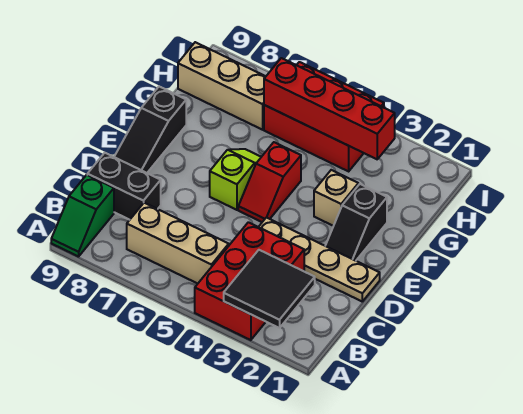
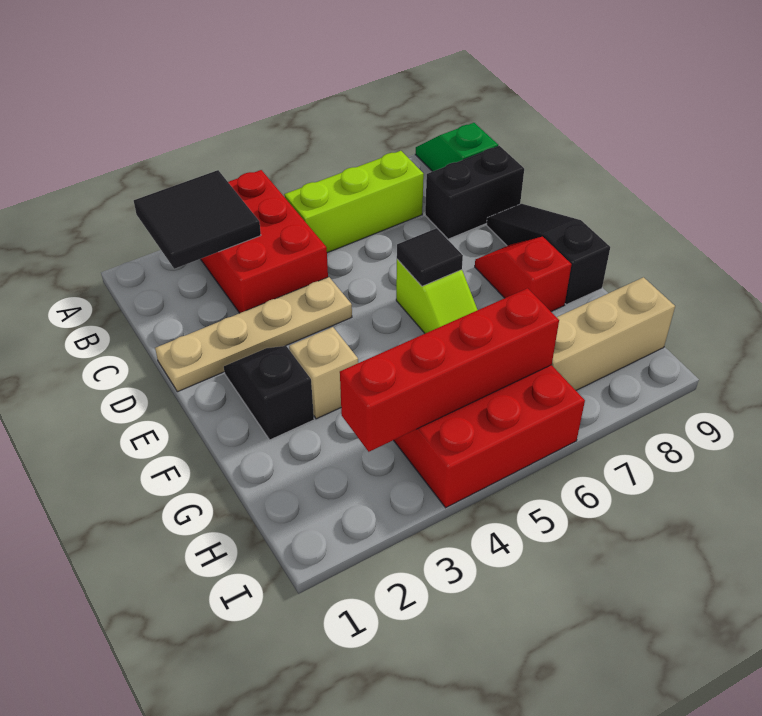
tan brick B5:B7 level 1 -> lime brick B5:B7 level 1
red slope E5:F5 level 1 top F -> red slope E8:F8 level 1 top F
none -> black tile E6 level 2

